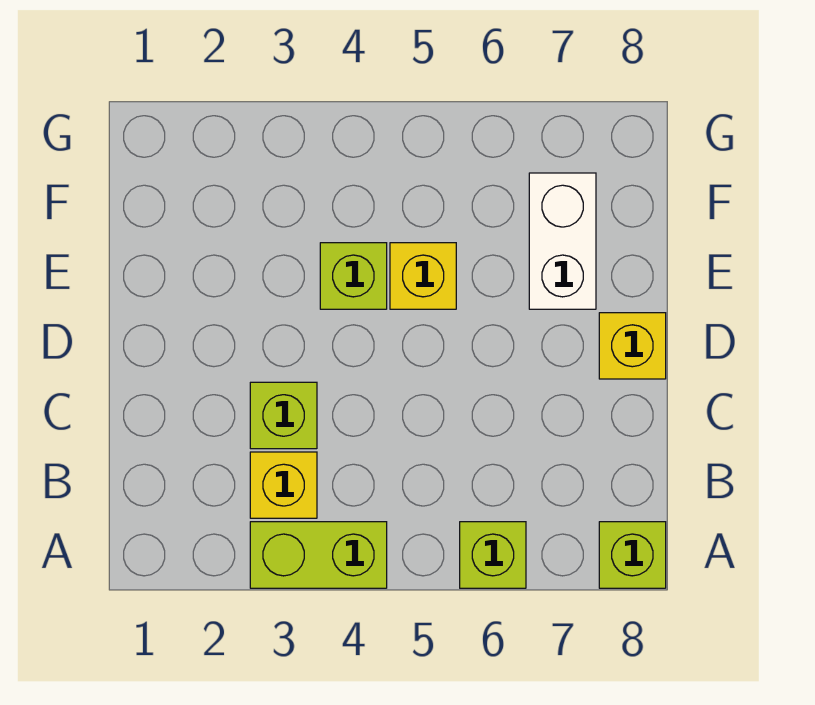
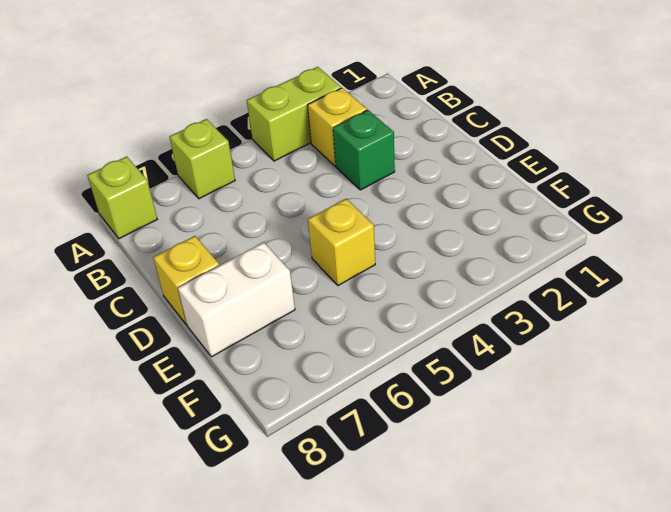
lime brick C3 level 1 -> green brick C3 level 1
lime brick E4 level 1 -> none
white brick E7:F7 level 1 -> white brick E7:E8 level 1

